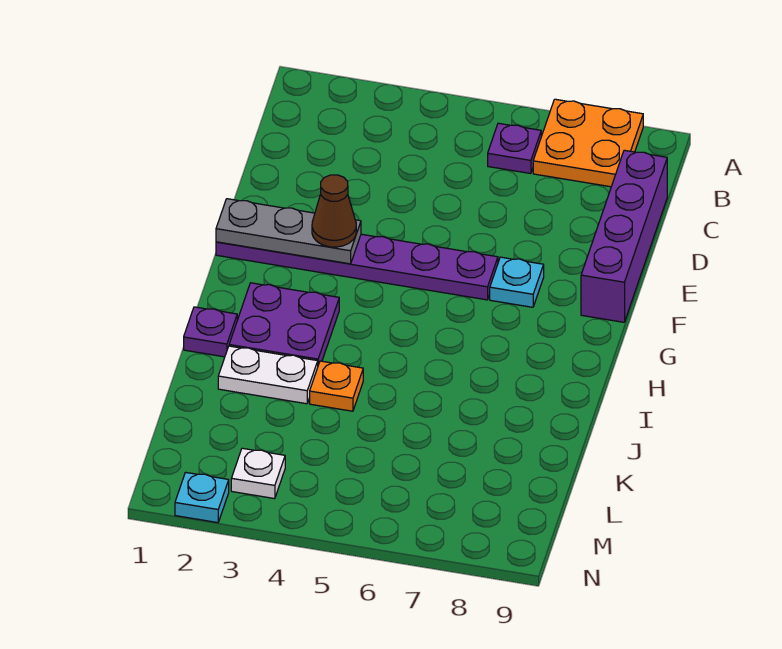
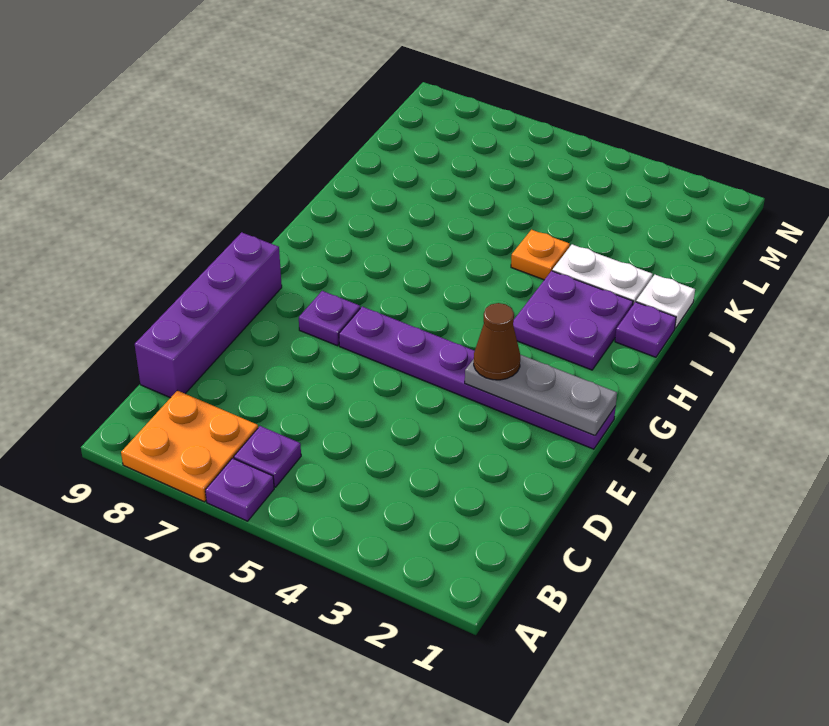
none -> purple plate A6 level 1
cyan plate F7 level 1 -> purple plate F7 level 1
white plate M3 level 1 -> white plate J1 level 1
cyan plate N2 level 1 -> none

